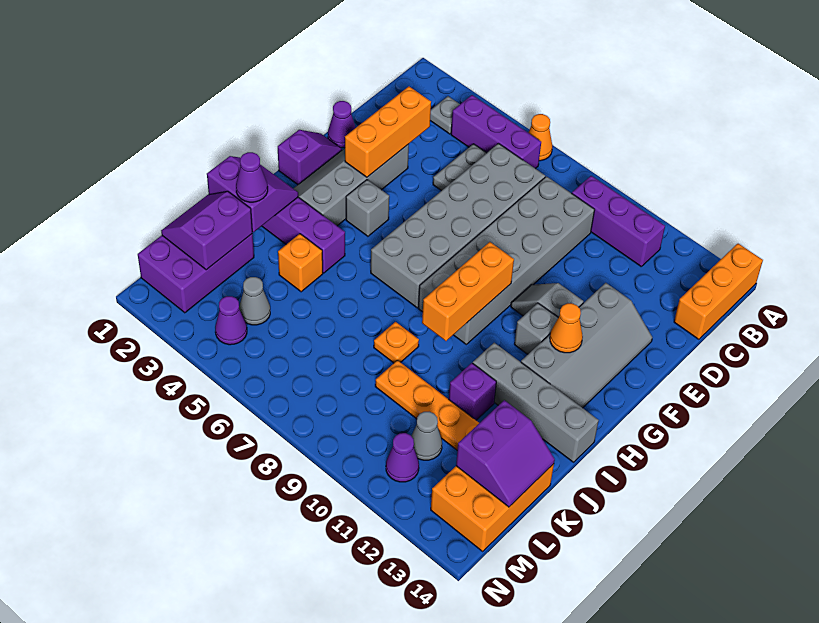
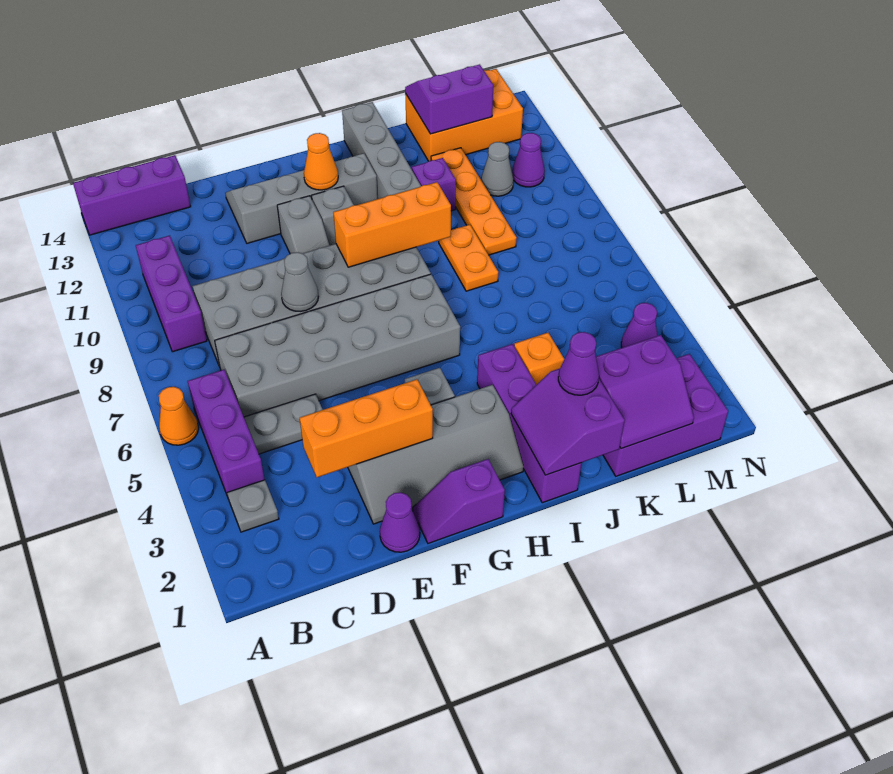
orange brick A14:C14 level 1 -> purple brick A14:C14 level 1
orange plate J8 level 1 -> orange plate J8:J9 level 1
grey cone L4 level 1 -> grey cone E8 level 2

